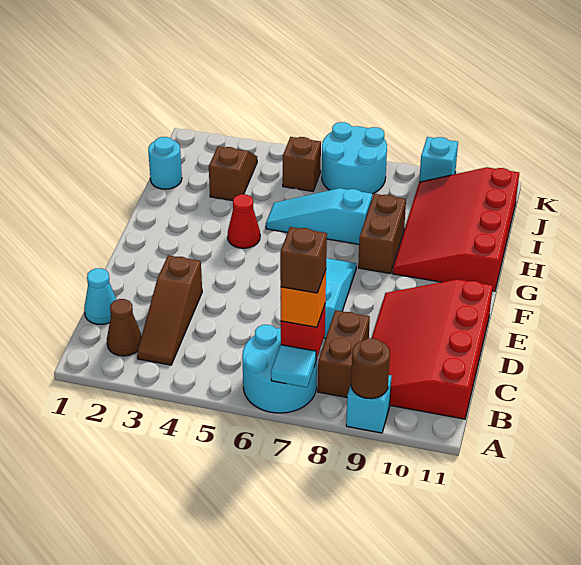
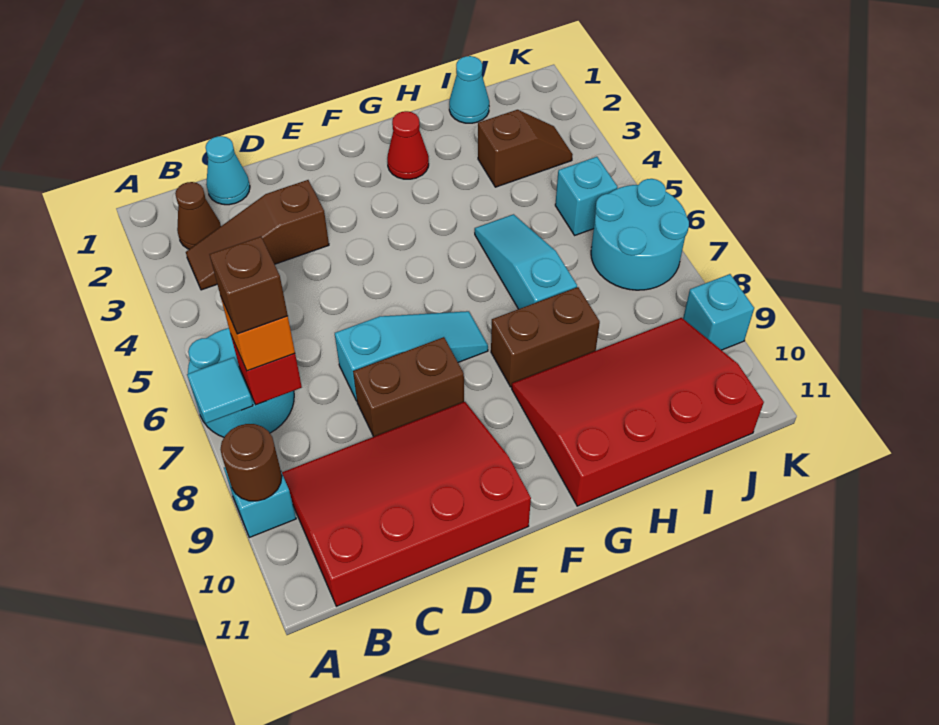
brown brick B8:C8 level 1 -> brown brick D8:E8 level 1
red cone G4 level 1 -> red cone G2 level 1
cyan round brick I1 level 1 -> cyan cone I1 level 1
brown brick J5 level 1 -> cyan brick J5 level 1

